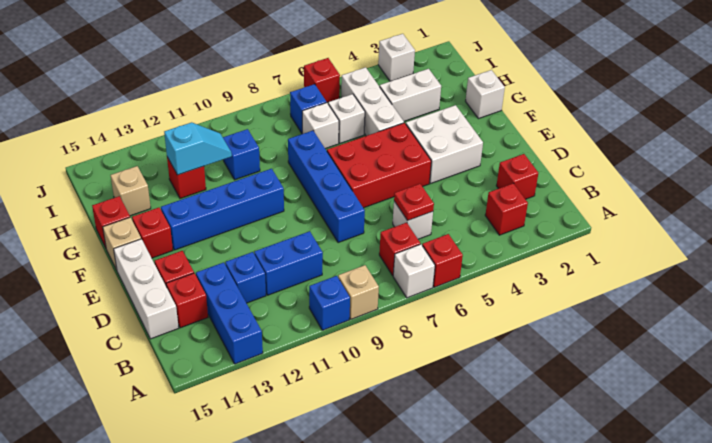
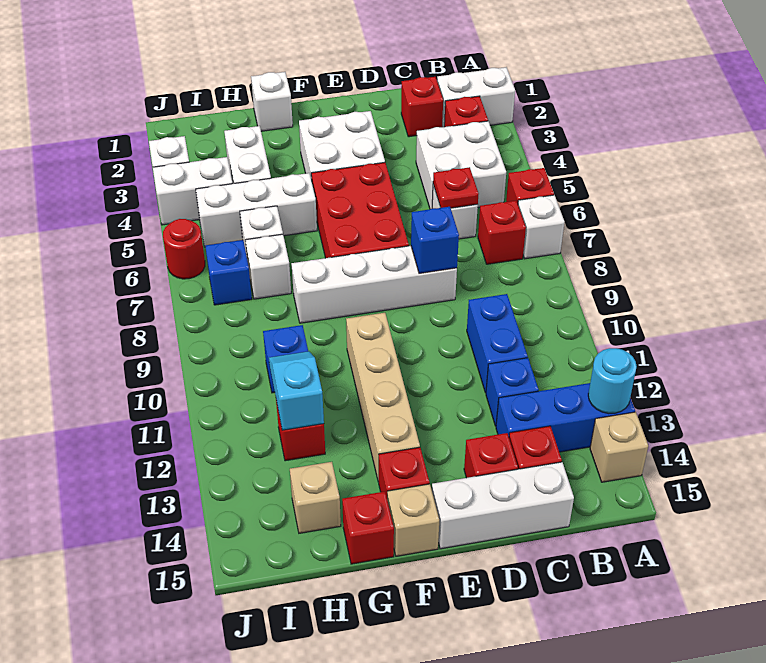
none -> white brick A2:B2 level 1
tan brick A9 level 1 -> tan brick A14 level 1
blue brick A10 level 1 -> blue brick D8 level 2
none -> cyan round brick A13 level 2
none -> white brick B4:C5 level 1
blue brick D8:G8 level 1 -> white brick D8:G8 level 1
blue brick F10:F13 level 1 -> tan brick F10:F13 level 1
none -> white brick I4:J4 level 1
red brick J6 level 1 -> red round brick J6 level 1

